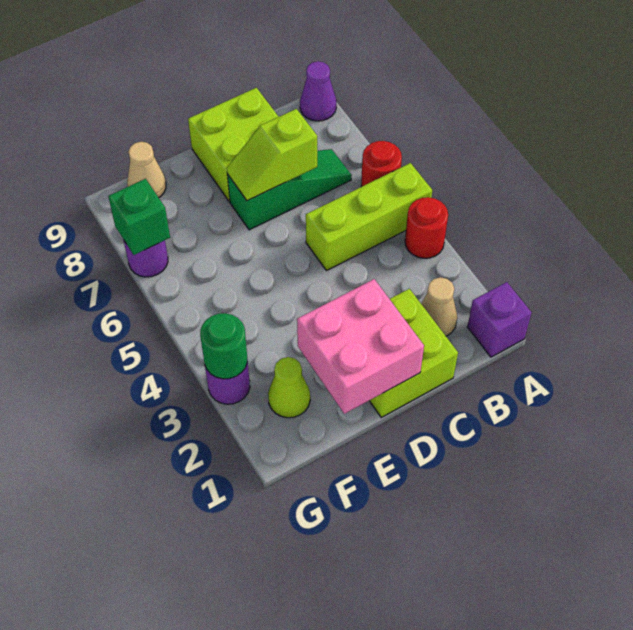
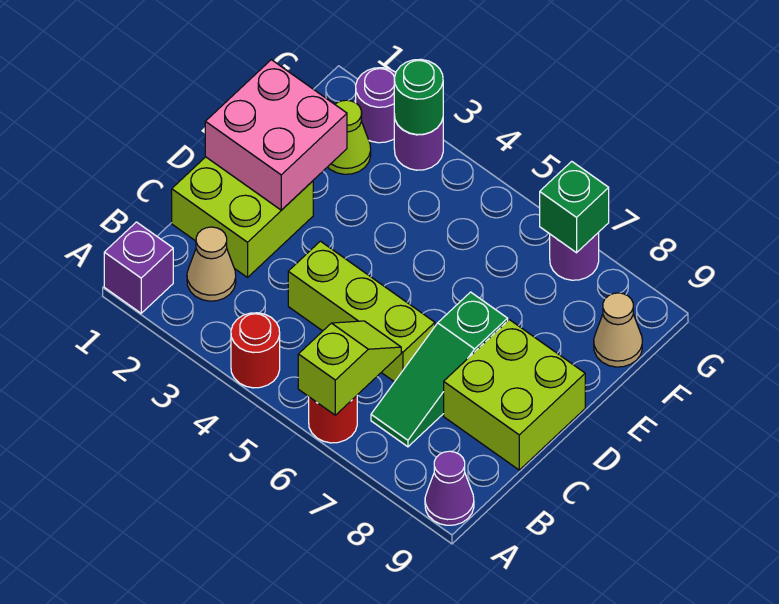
lime brick A5:C5 level 1 -> lime brick C4:C6 level 1
lime slope C7:D7 level 2 top C -> lime slope A6:B6 level 2 top A
none -> purple round brick G2 level 1

